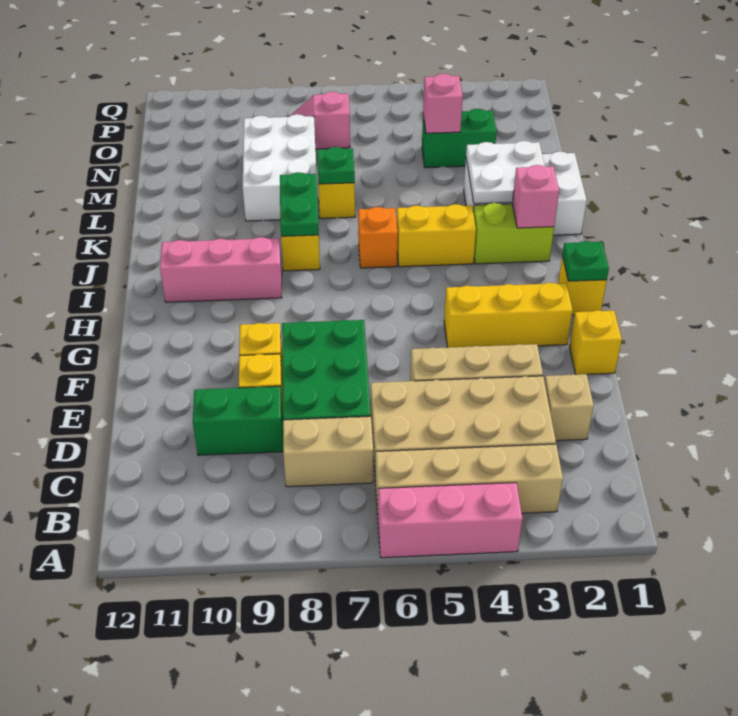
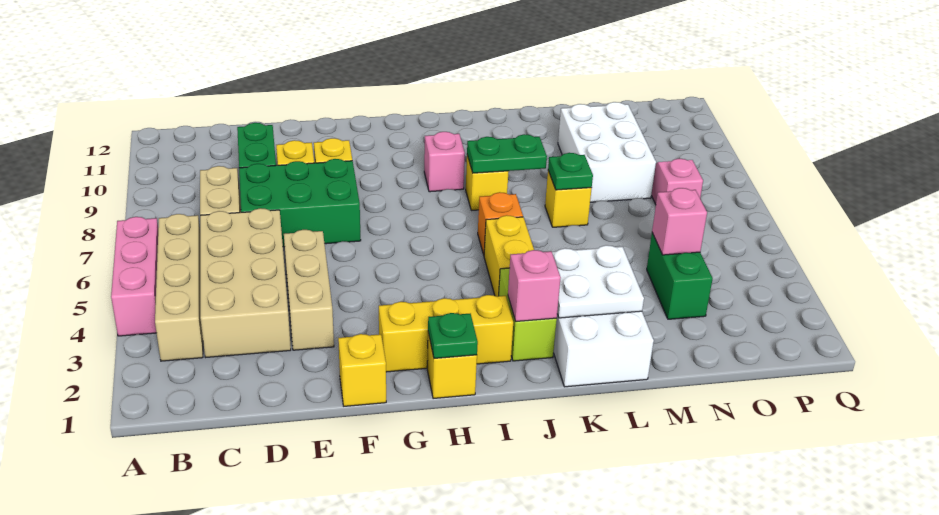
tan brick D2 level 1 -> none
yellow brick G2:G4 level 1 -> yellow brick G2:I2 level 1
pink brick I9:I11 level 1 -> pink brick I9 level 1
white brick L8:N9 level 1 -> white brick M8:N10 level 1

